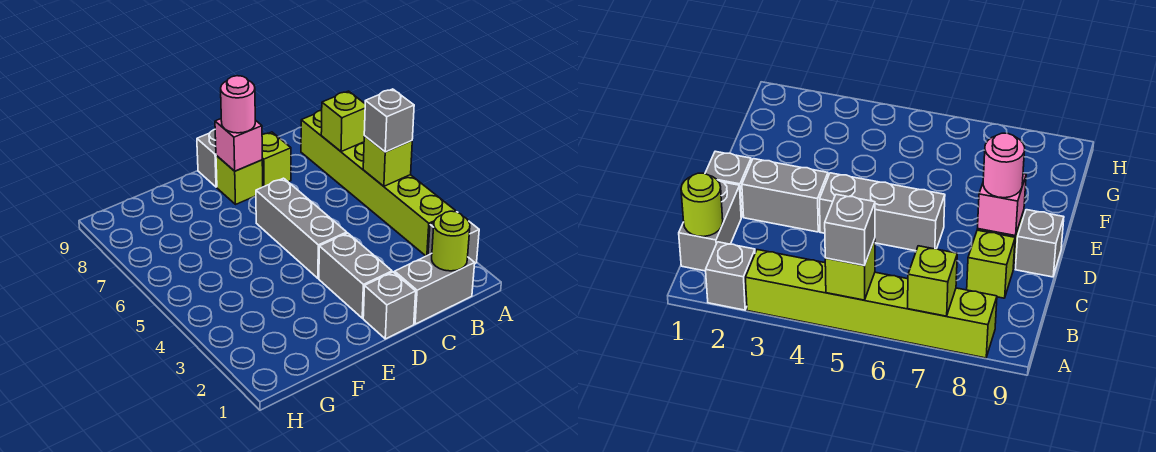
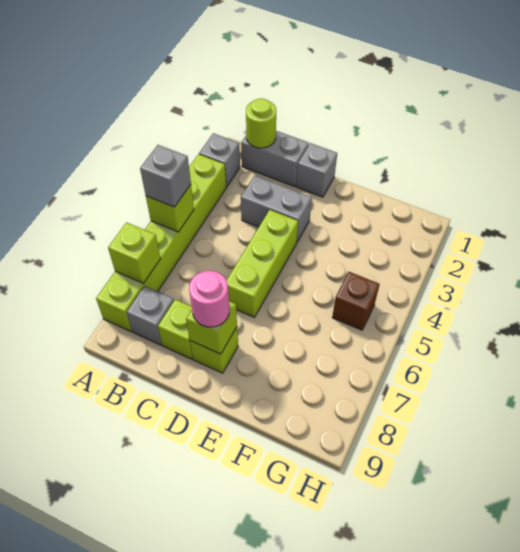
grey brick D2:D3 level 1 -> grey brick C3:D3 level 1
grey brick D4:D6 level 1 -> lime brick D4:D6 level 1
pink brick D8 level 2 -> lime brick D8 level 2
grey brick D9 level 1 -> grey brick B8 level 1
none -> brown brick G5 level 1

